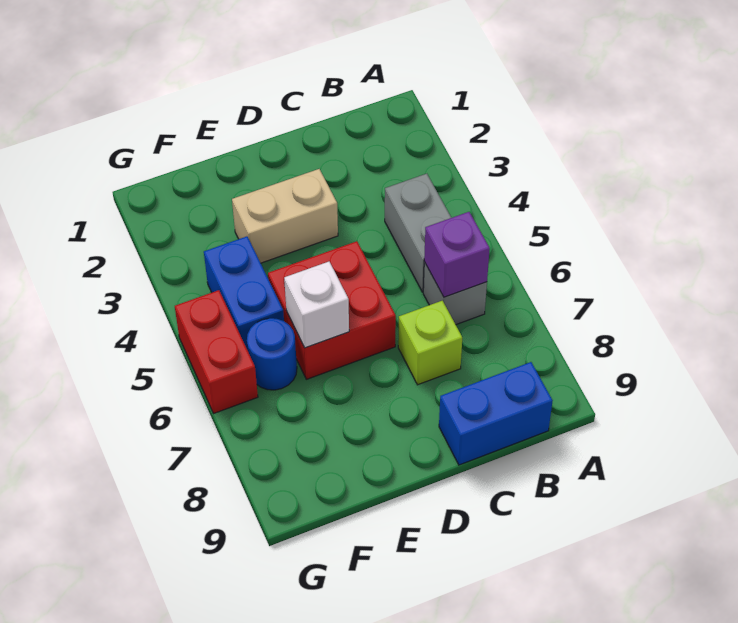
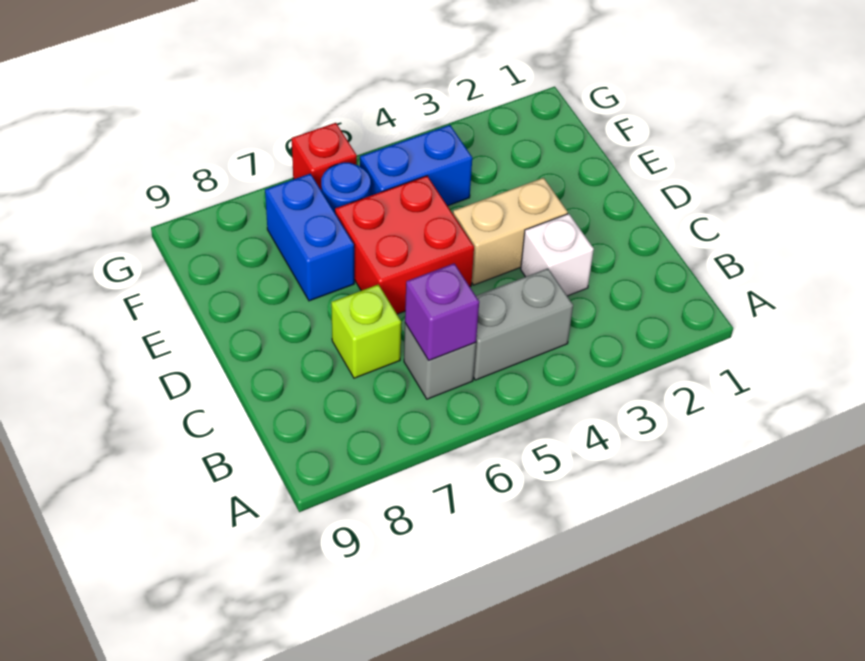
blue brick B9:C9 level 1 -> blue brick E7:F7 level 1
tan brick D3:E3 level 1 -> tan brick D3:D4 level 1
white brick E6 level 2 -> white brick C3 level 1
red brick G5:G6 level 1 -> red brick G6 level 1

